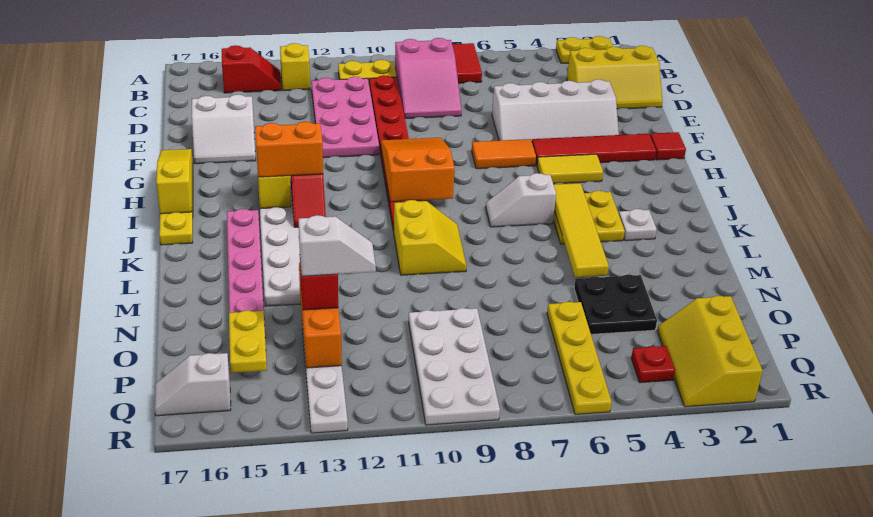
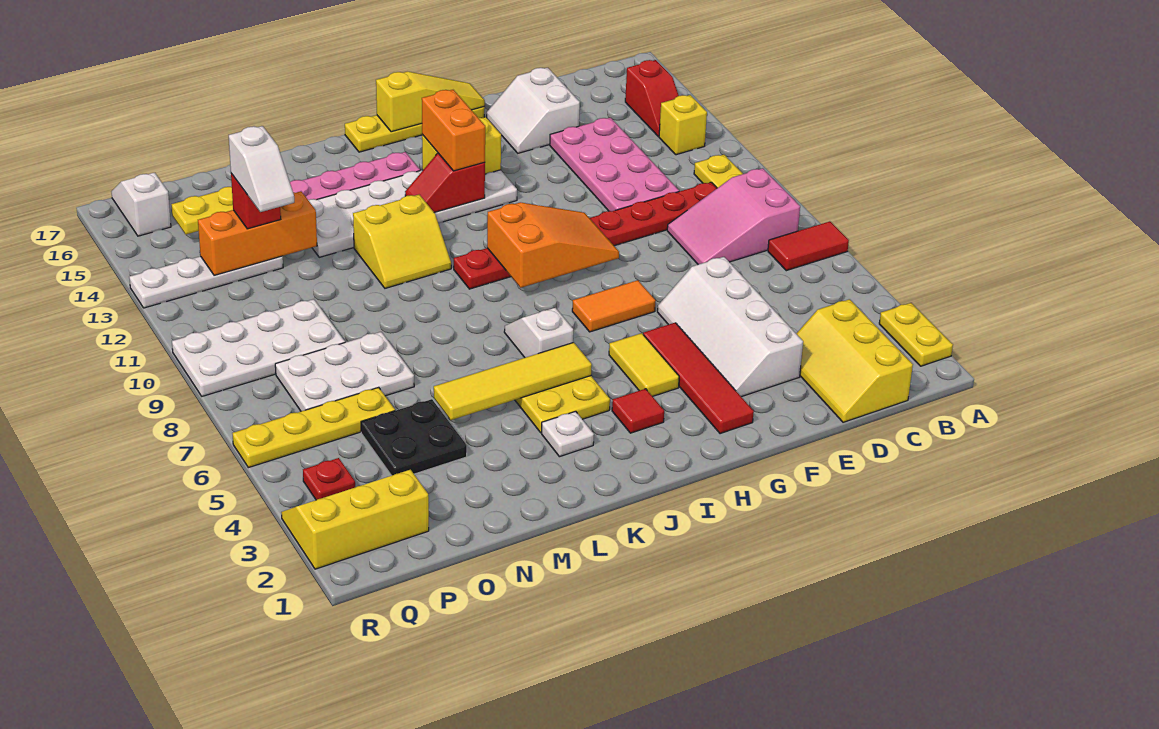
pink plate C11:F12 level 1 -> pink plate D11:E14 level 1
red tile G1 level 1 -> red tile I3 level 1
orange tile G6:G7 level 1 -> orange tile G7:H7 level 1
yellow slope K9:L10 level 1 top 10 -> yellow slope K11:L12 level 1 top 12
none -> white plate N7:P8 level 1

